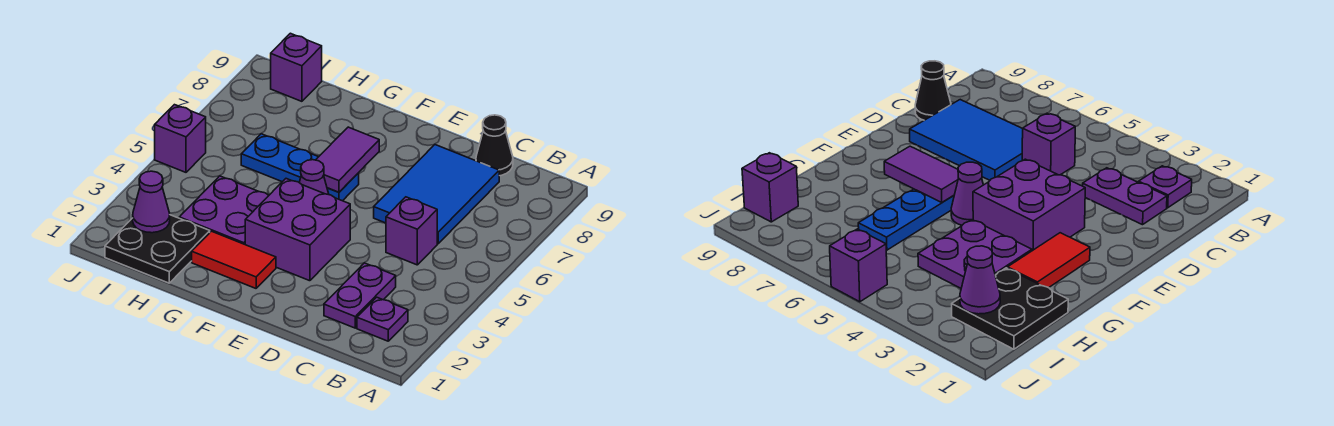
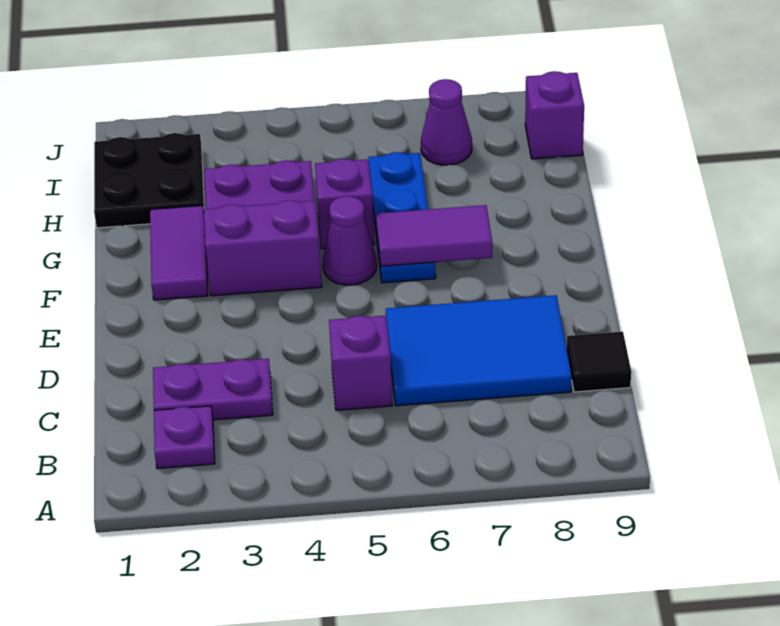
black cone C9 level 1 -> black tile C9 level 1
purple brick E3:F4 level 1 -> purple brick F3:F4 level 1
red tile F2:G2 level 1 -> purple tile F2:G2 level 1
purple cone I2 level 2 -> purple cone I7 level 1
purple brick J5 level 1 -> purple brick G5 level 1

